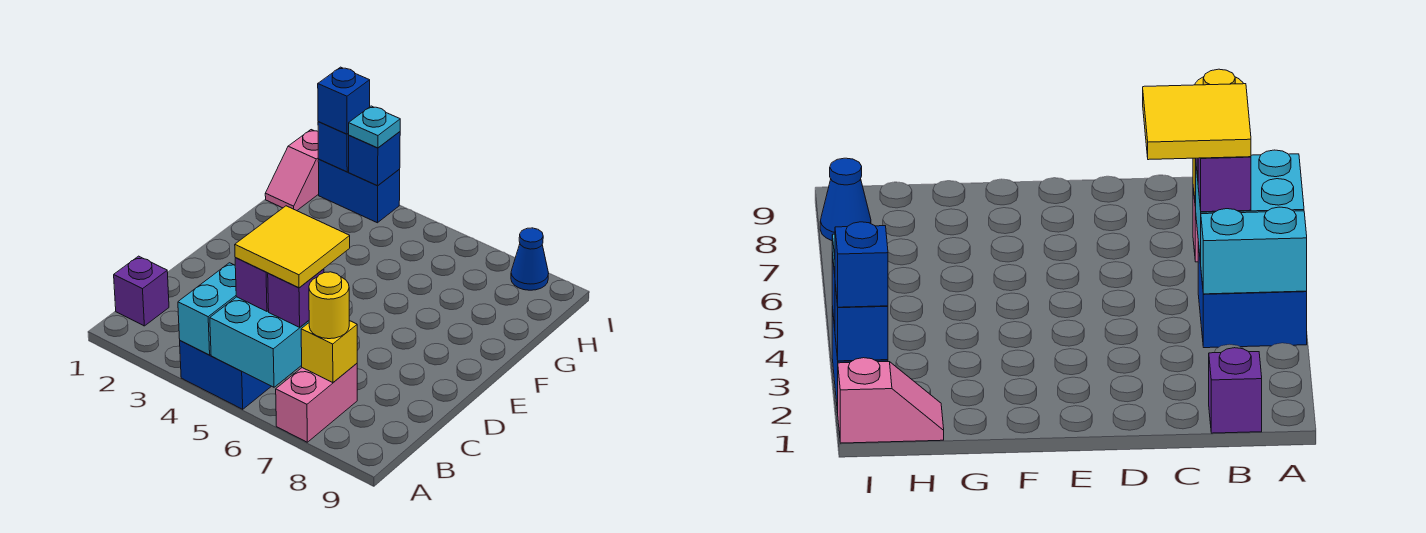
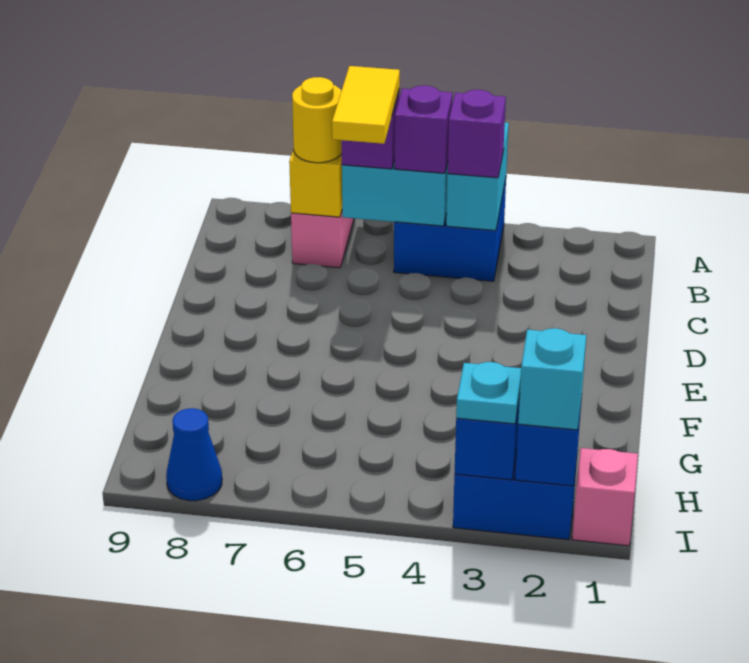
purple brick B1 level 1 -> purple brick B4 level 3
yellow tile B5:C6 level 4 -> yellow tile B6:C6 level 4
blue brick I2 level 3 -> cyan brick I2 level 3

